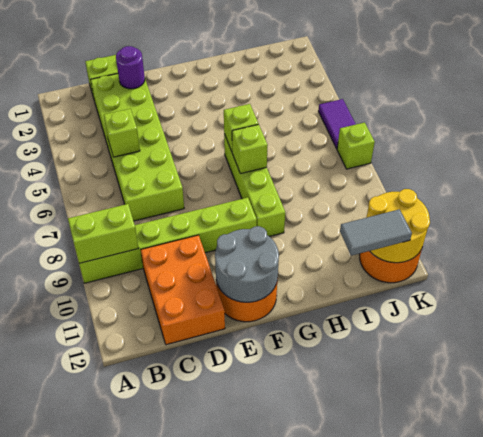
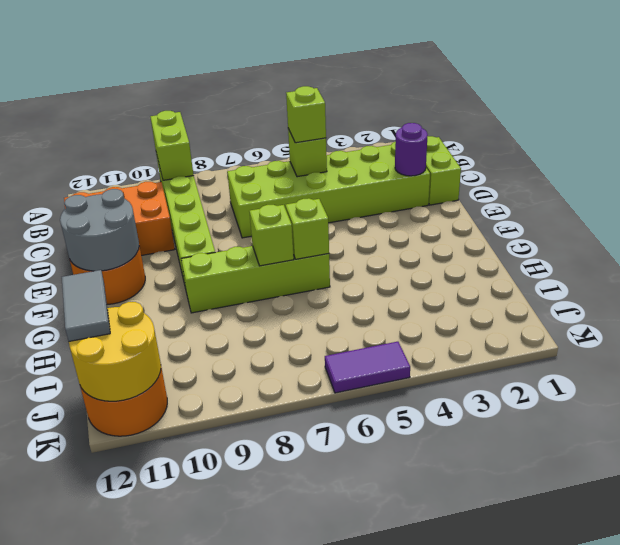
lime brick K7 level 1 -> lime brick C5 level 3

